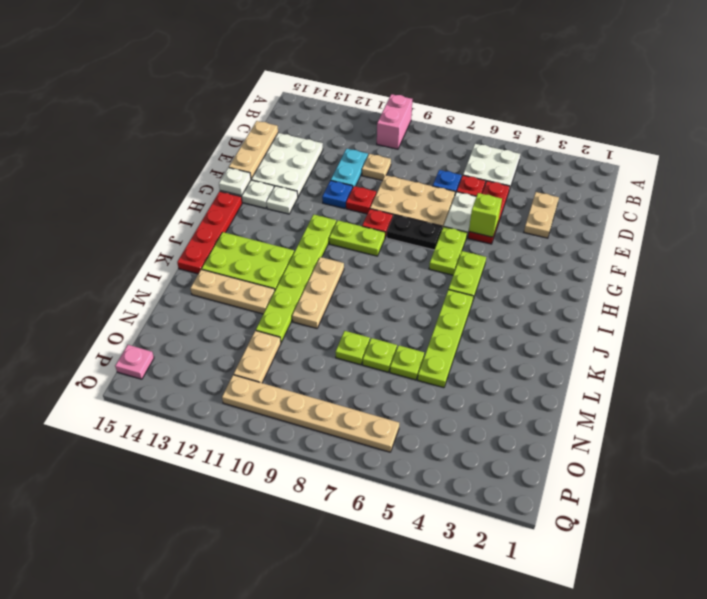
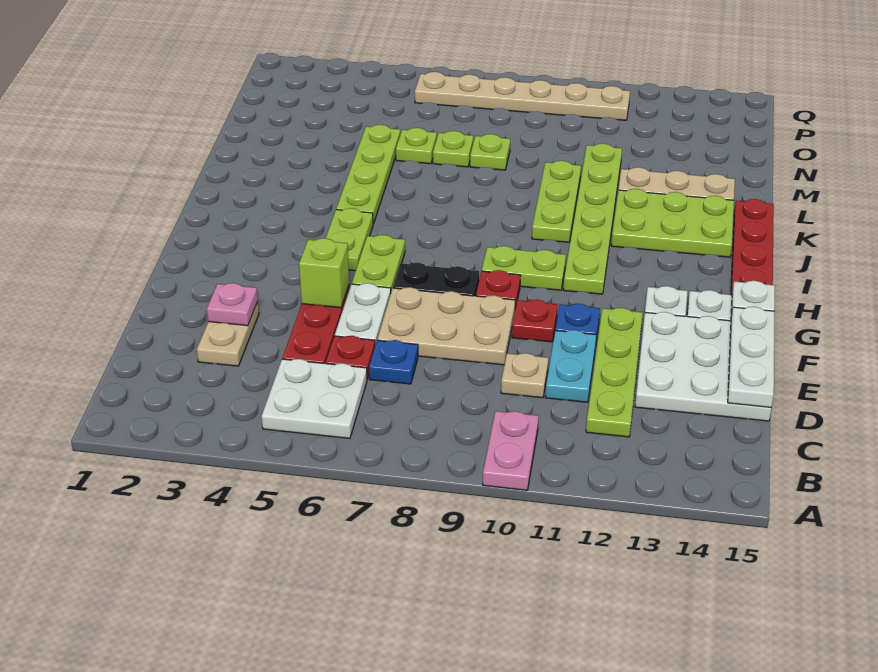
pink brick A10:B10 level 1 -> pink plate A10:B10 level 1
none -> lime plate C12:F12 level 1
tan plate D15:F15 level 2 -> white plate D15:F15 level 2
tan plate J10:L10 level 1 -> lime plate J10:L10 level 1
tan plate N11:O11 level 1 -> none
pink plate P15 level 1 -> pink plate E3 level 2

